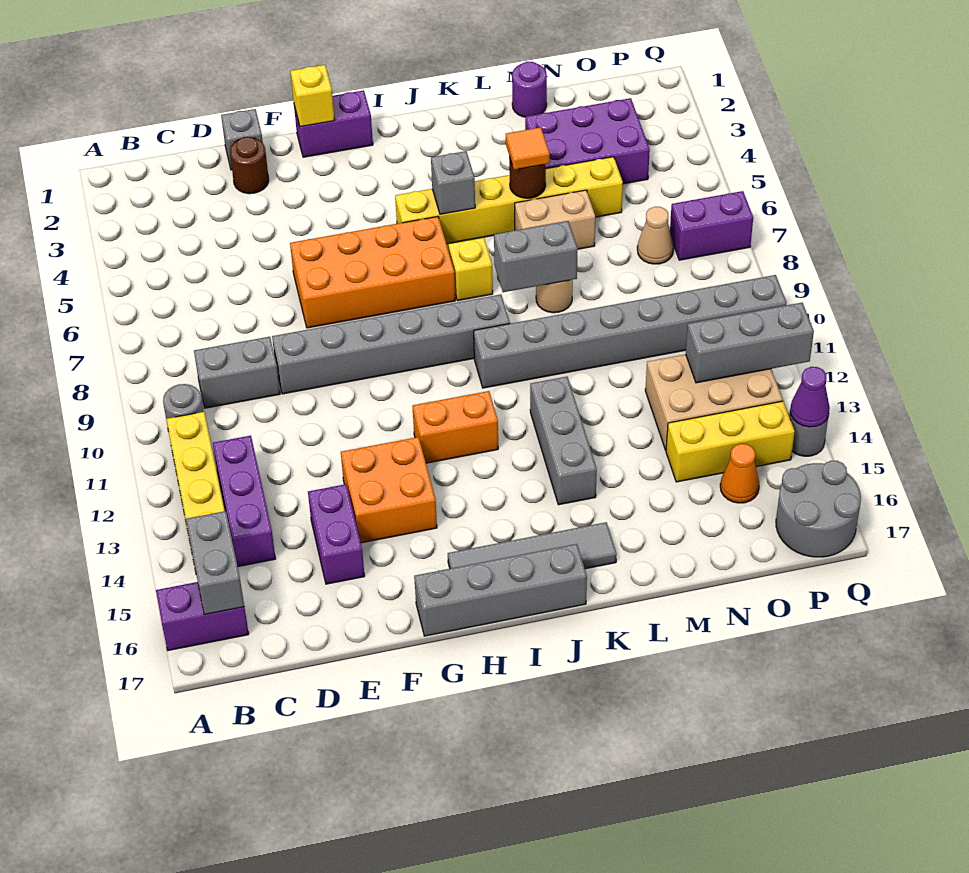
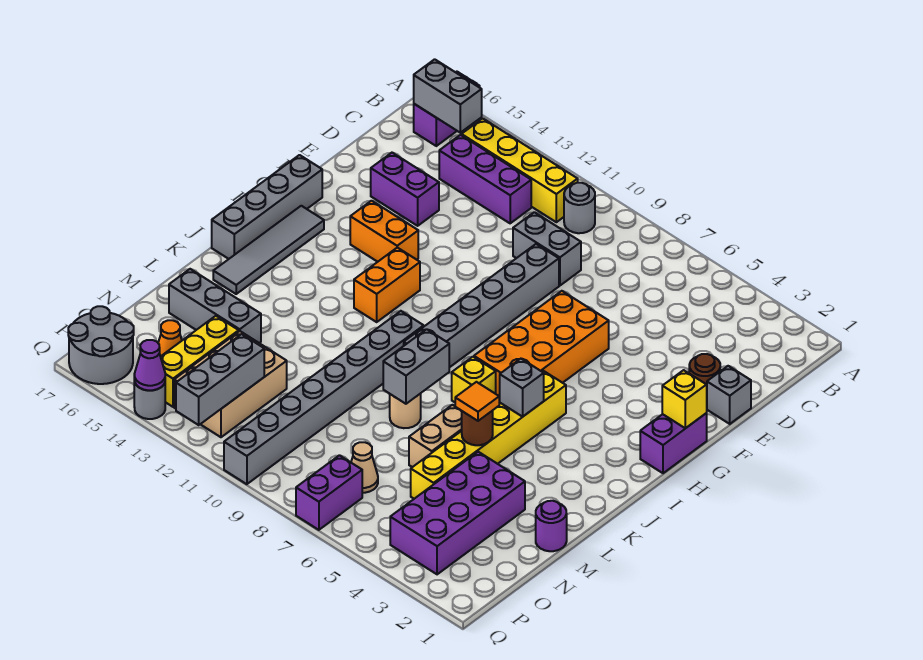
grey brick C9:D9 level 1 -> grey brick D9:D10 level 1
orange brick F13:G14 level 1 -> orange brick G13:G14 level 1
grey brick K12:K14 level 1 -> grey brick M14:M16 level 1
purple brick M3:O4 level 1 -> purple brick M3:P4 level 1

